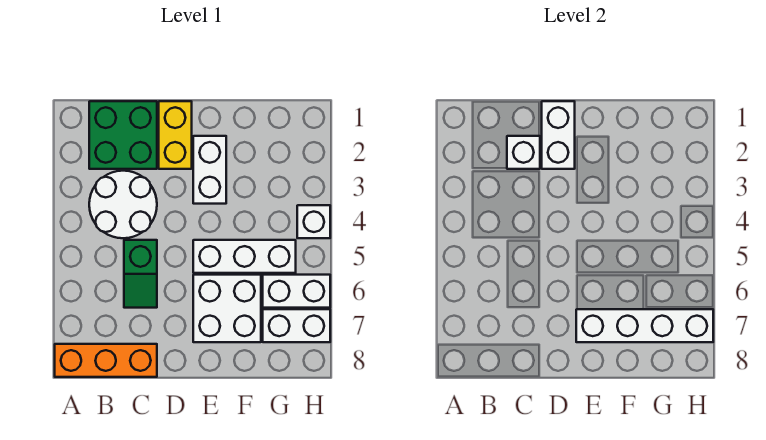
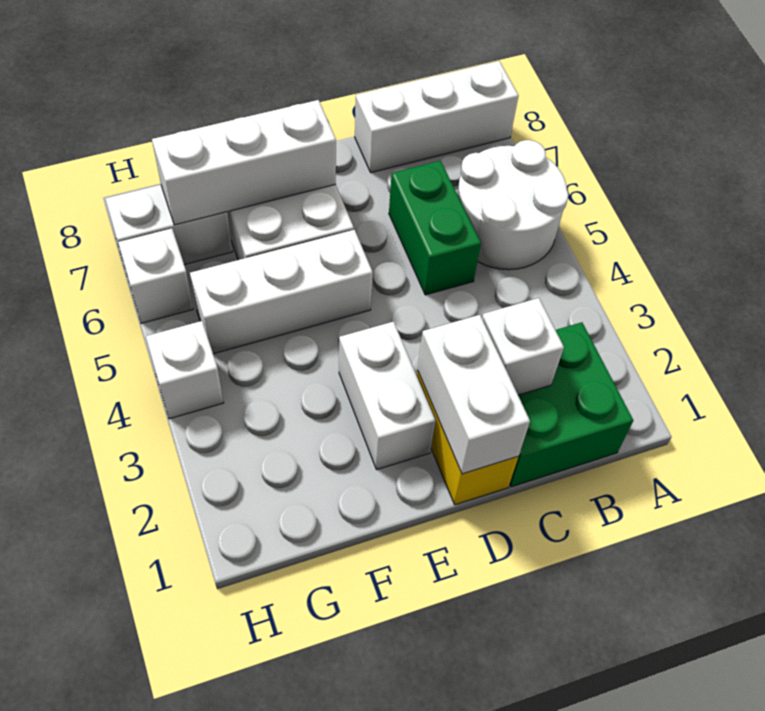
orange brick A8:C8 level 1 -> white brick A8:C8 level 1
white round brick B3:C4 level 1 -> white round brick A5:B6 level 1
green slope C5:C6 level 1 top 5 -> green brick C5:C6 level 1
white brick E7:H7 level 2 -> white brick E7:G7 level 2
white brick G6:H6 level 1 -> white brick H6 level 1

